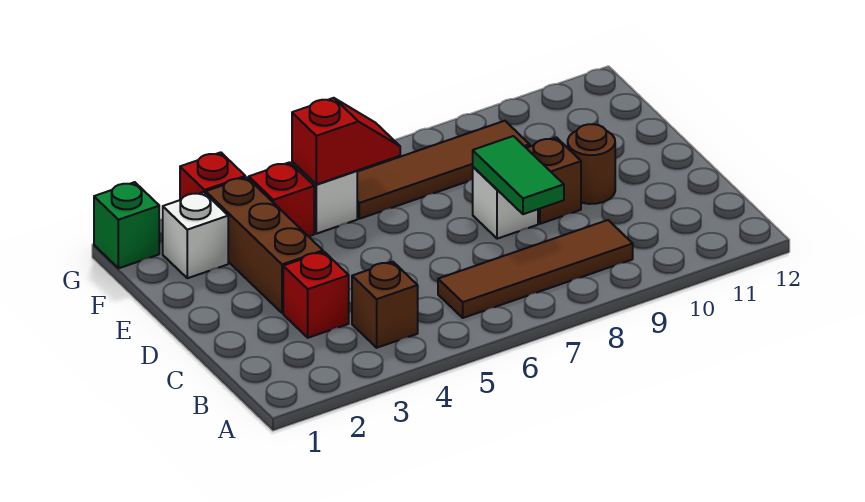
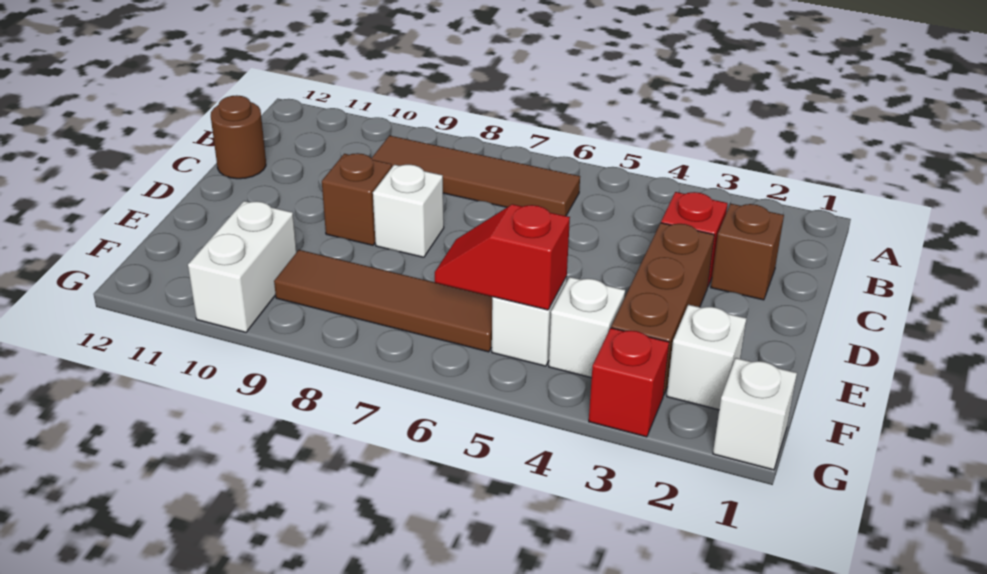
brown brick B4 level 1 -> brown brick C2 level 1
green tile C8:D8 level 2 -> none
brown round brick D10 level 1 -> brown round brick C12 level 1
red brick F4 level 1 -> white brick F4 level 1
none -> white brick F10:G10 level 1
green brick G1 level 1 -> white brick G1 level 1

